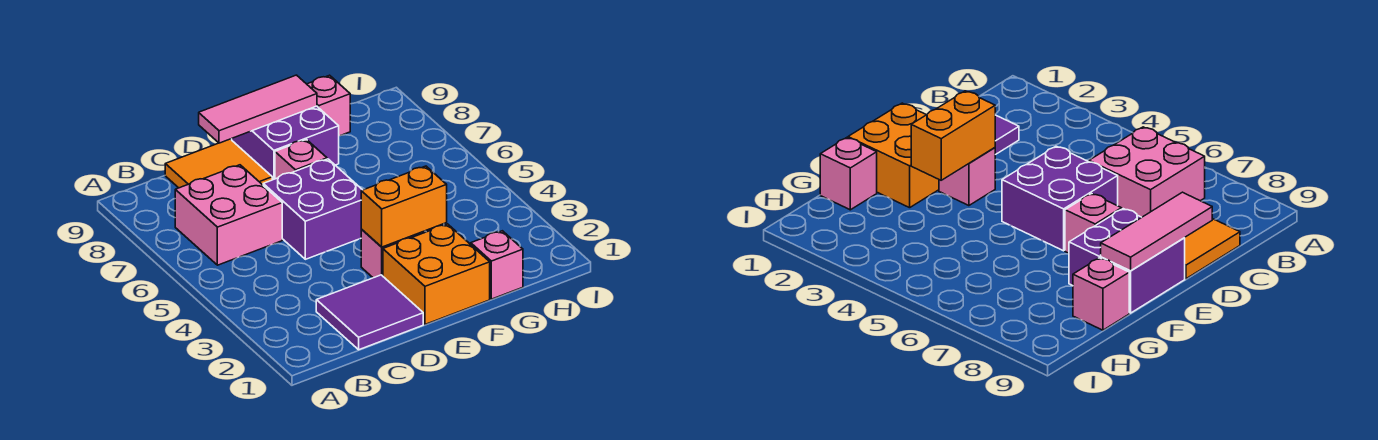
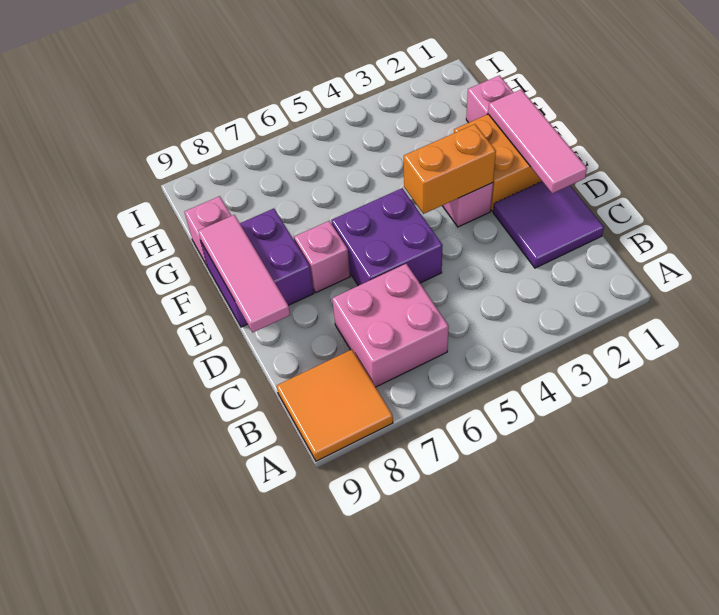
orange tile C8:D9 level 1 -> orange tile A8:B9 level 1
none -> pink tile D1:F1 level 2
orange brick E3:F3 level 2 -> orange brick E3:E4 level 2

